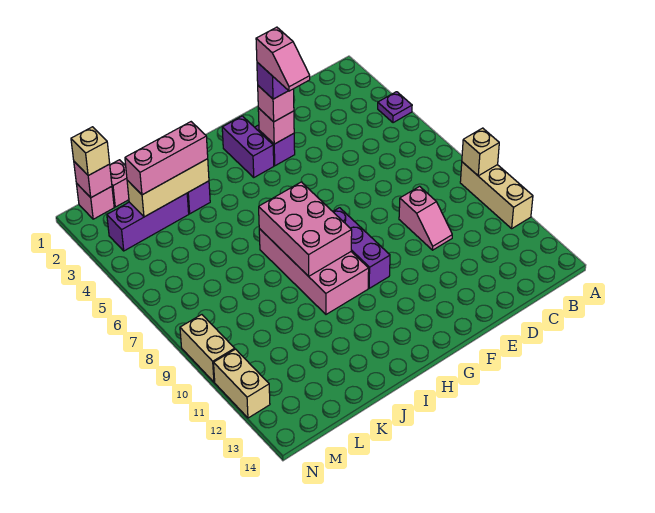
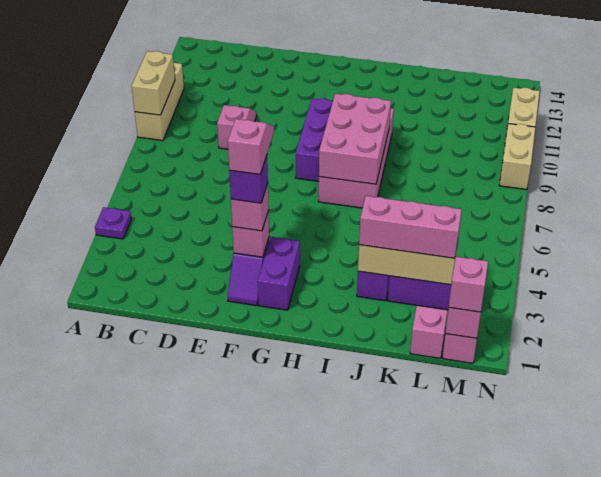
tan brick A9 level 2 -> tan brick A9:A10 level 2
tan brick M1 level 3 -> pink brick M1 level 3

